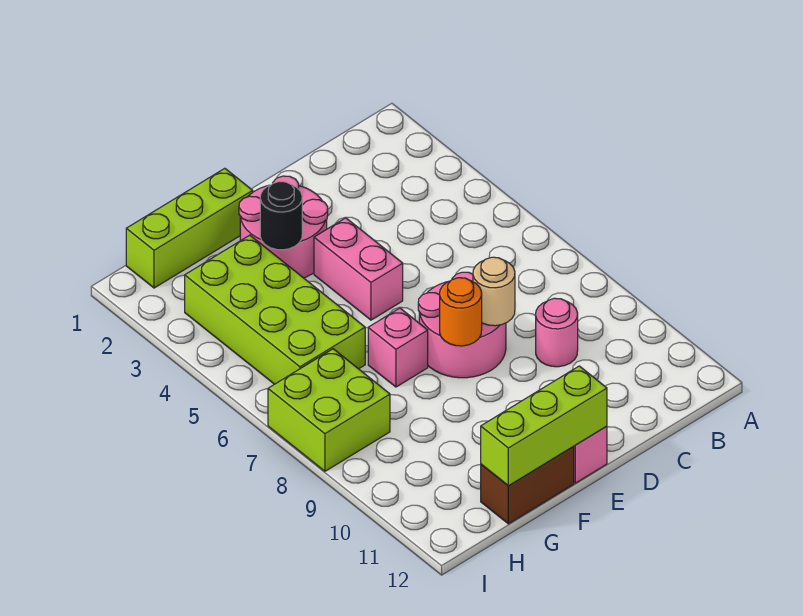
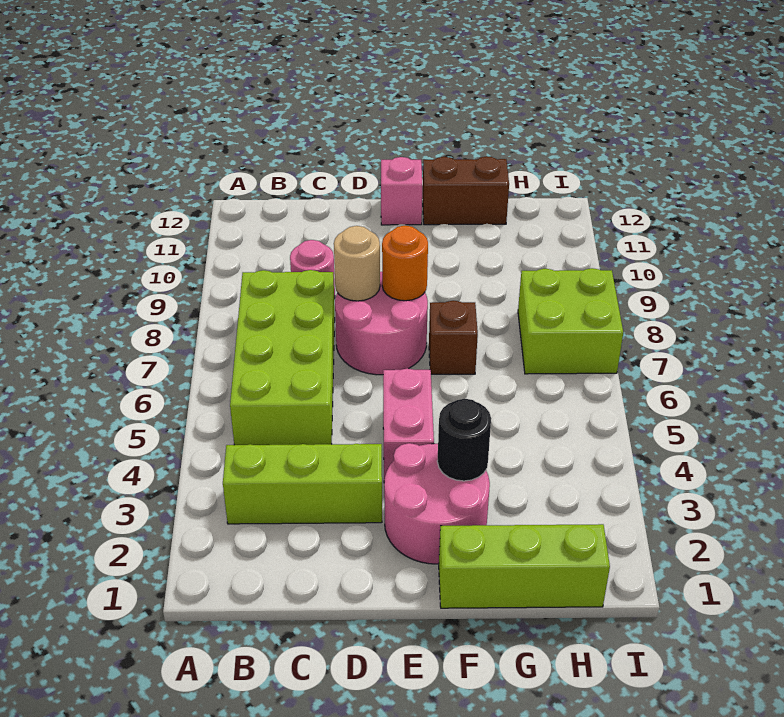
lime brick E12:G12 level 2 -> lime brick B3:D3 level 1
pink brick F7 level 1 -> brown brick F7 level 1
lime brick G3:H6 level 1 -> lime brick B5:C8 level 1

